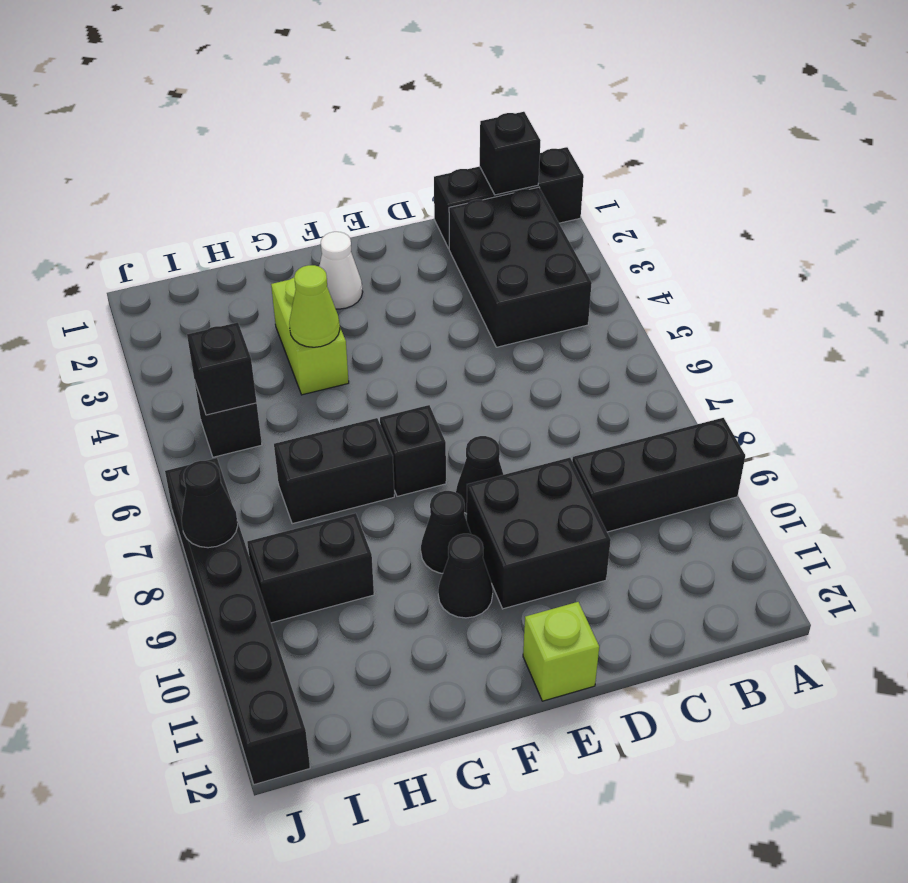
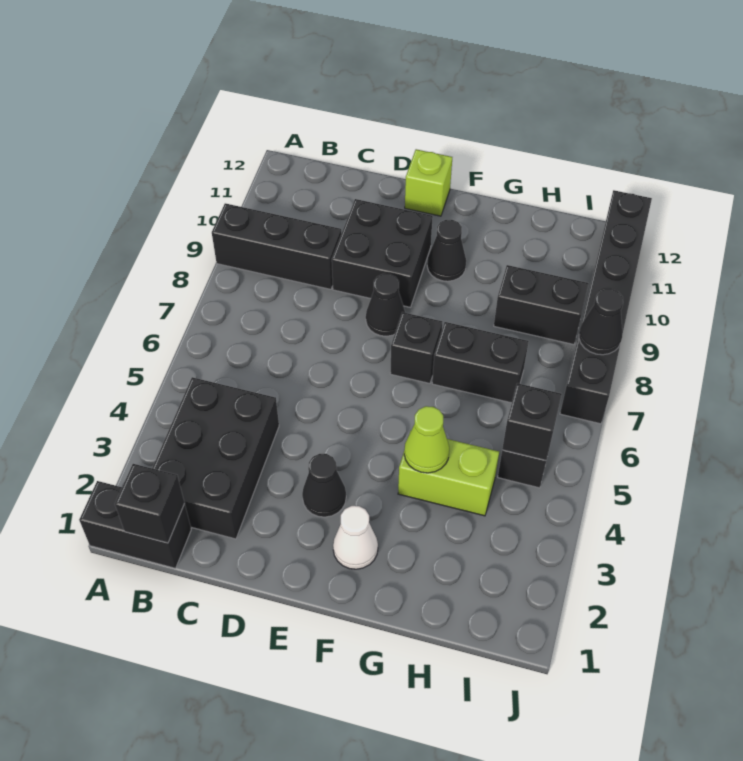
black brick A1:C1 level 1 -> black brick A1:B1 level 1
black cone F9 level 1 -> black cone E3 level 1
lime brick G3:G4 level 1 -> lime brick G4:H4 level 1

